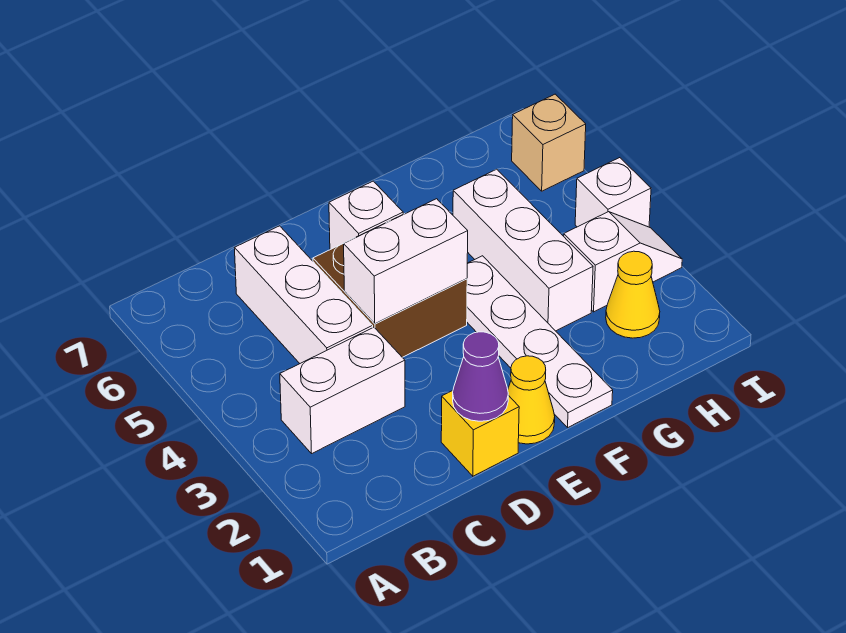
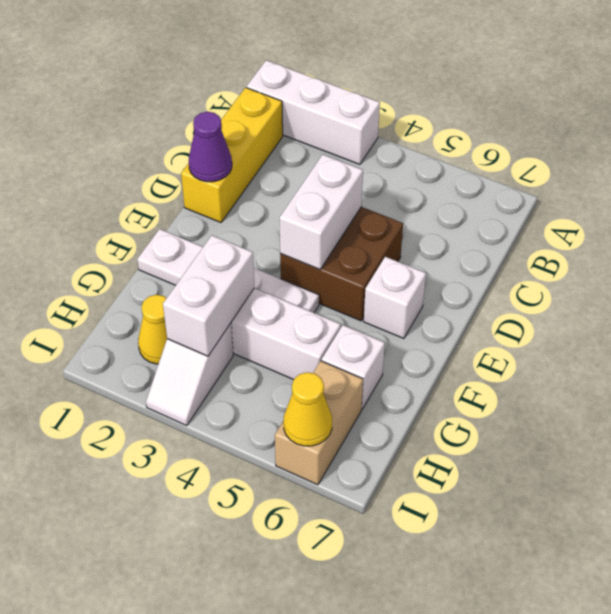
white brick B3:C3 level 1 -> white brick G3:H3 level 2
white brick C4:C6 level 1 -> white brick A1:A3 level 1
yellow brick D1 level 1 -> yellow brick B1:D1 level 1
yellow cone E1 level 1 -> yellow cone I6 level 2
white brick I4 level 1 -> white brick G6 level 1
tan brick I6 level 1 -> tan brick H6:I6 level 1

